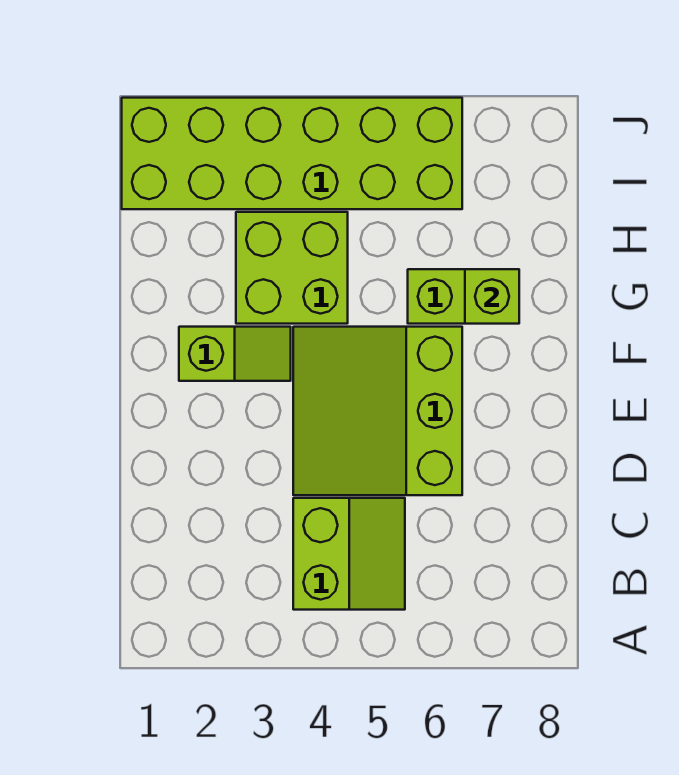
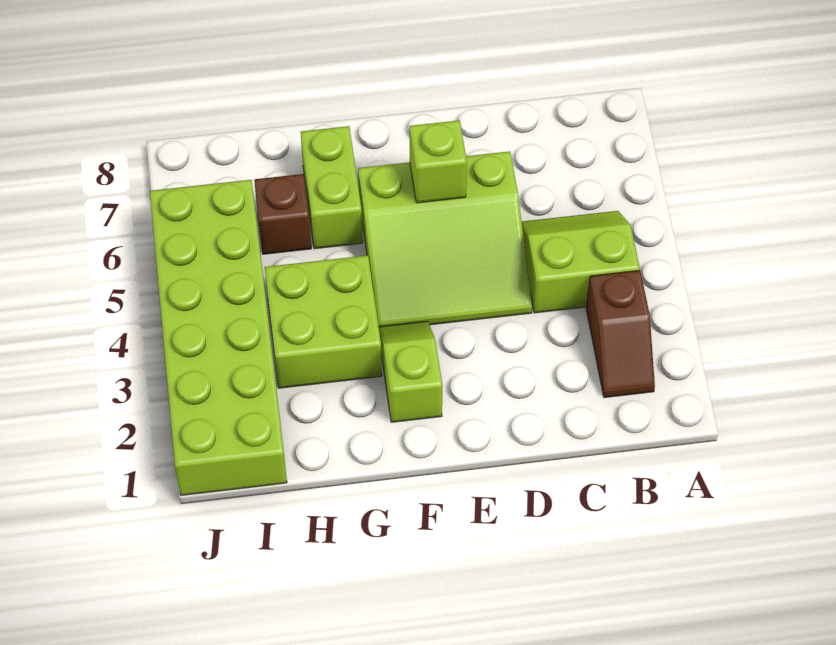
none -> brown slope B2:B3 level 1 top 3
lime brick G7 level 2 -> lime brick E6 level 2
none -> brown brick H6 level 1

